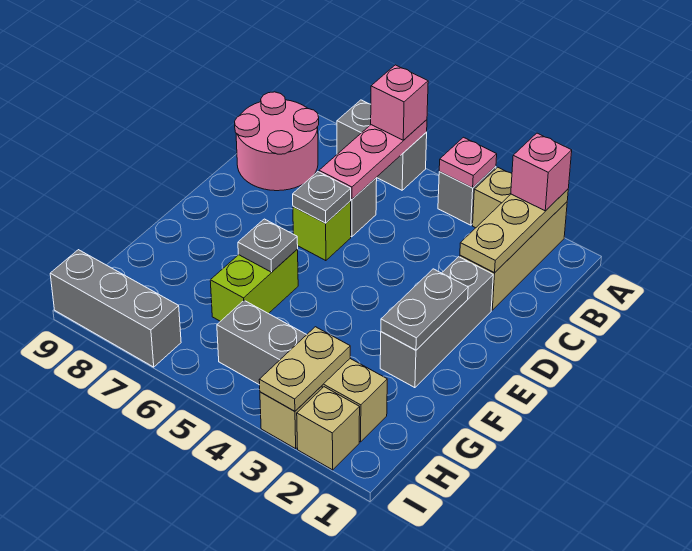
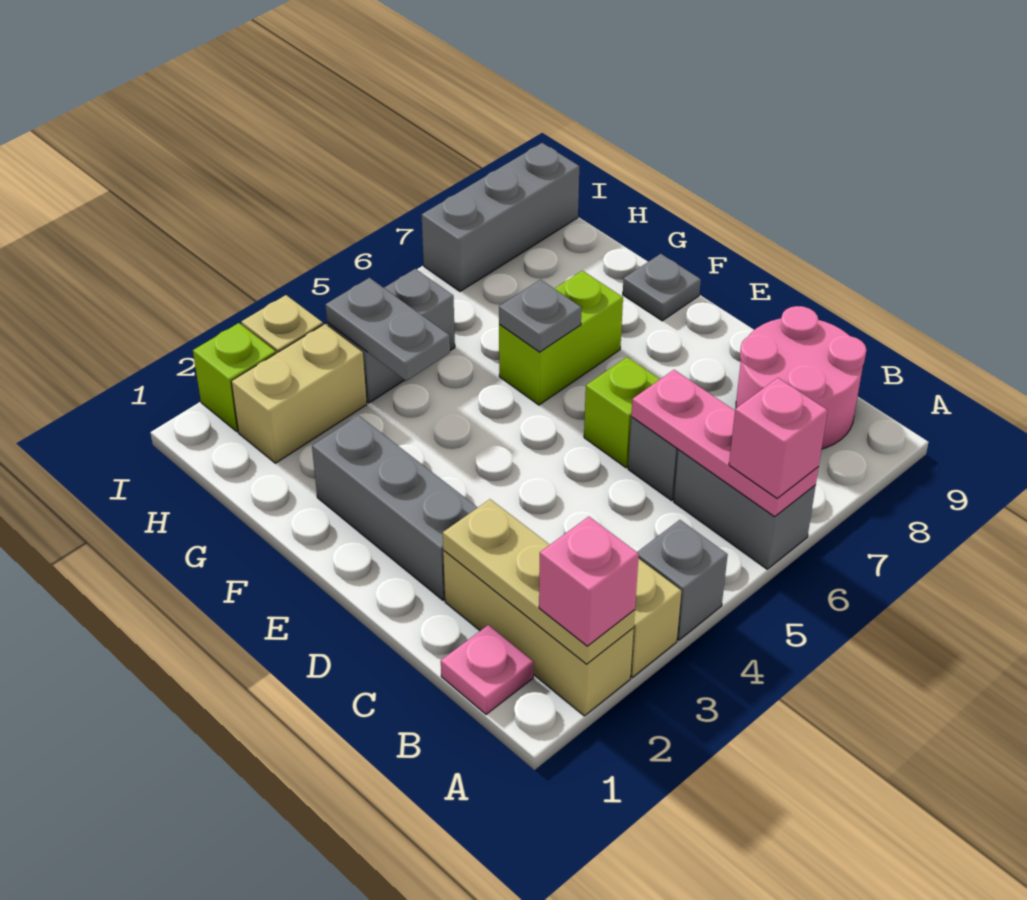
pink plate A4 level 2 -> pink plate B1 level 1
grey brick A6:A7 level 1 -> grey brick A6:B6 level 1
grey plate D6 level 2 -> grey plate F9 level 1
grey plate E2:F2 level 2 -> grey plate G4:H4 level 2
lime brick F6:G6 level 1 -> lime brick F6:F7 level 1
tan plate H3:I3 level 2 -> none
tan brick I2 level 1 -> lime brick I2 level 1

